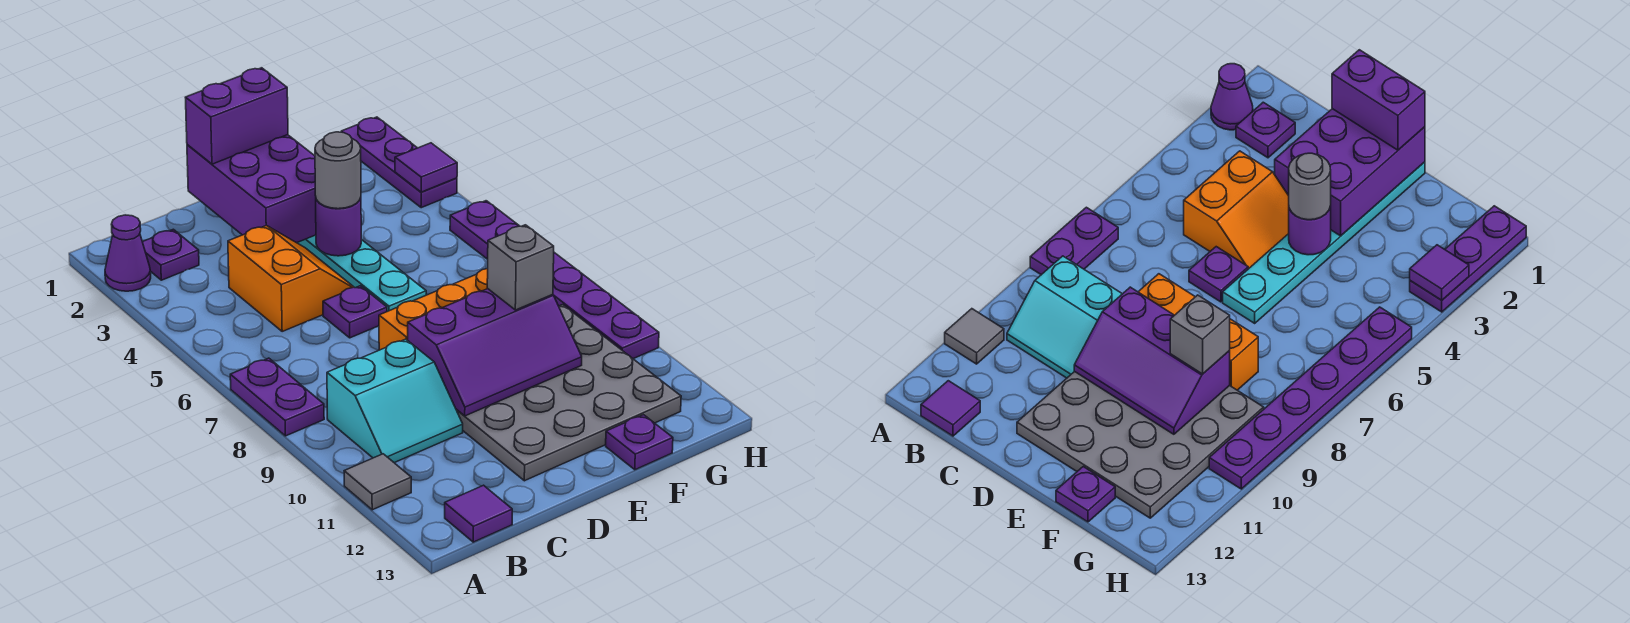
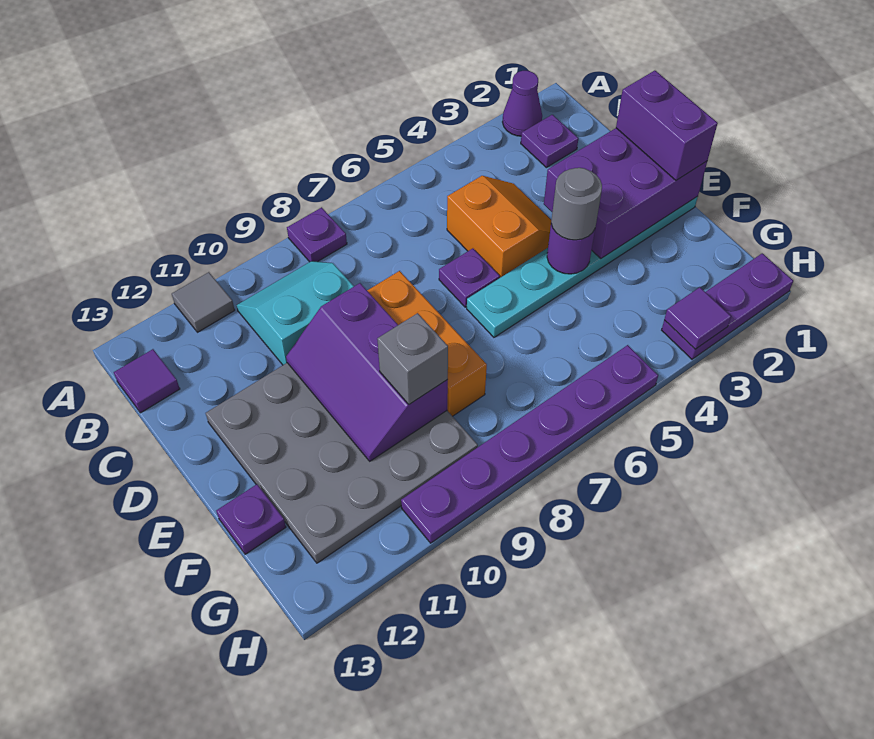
purple plate A7:A8 level 1 -> purple plate A8 level 1
cyan slope B9:C10 level 1 top 9 -> cyan slope B9:C10 level 1 top C
orange slope C4:D5 level 1 top C -> orange slope C4:D5 level 1 top 5

